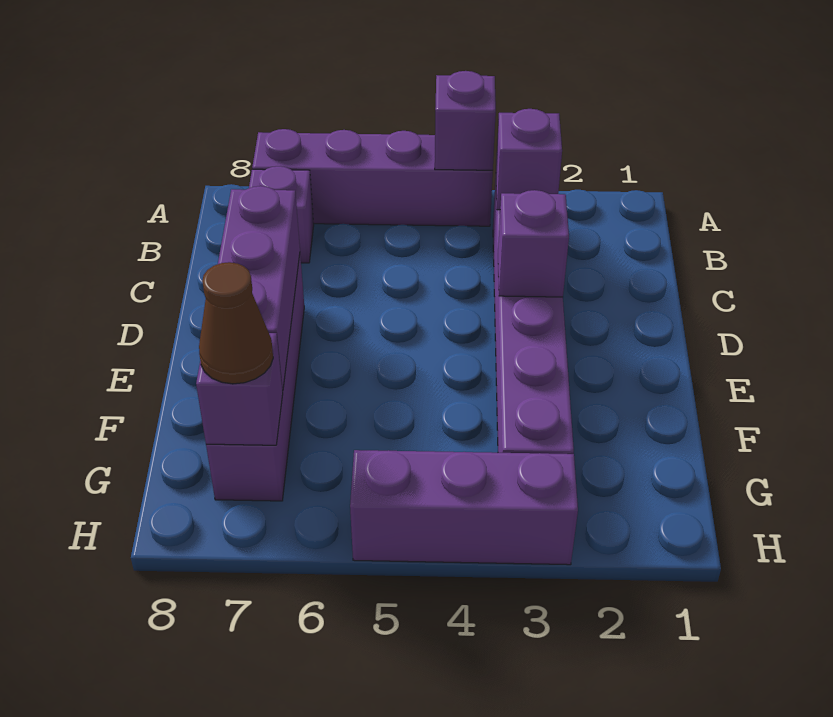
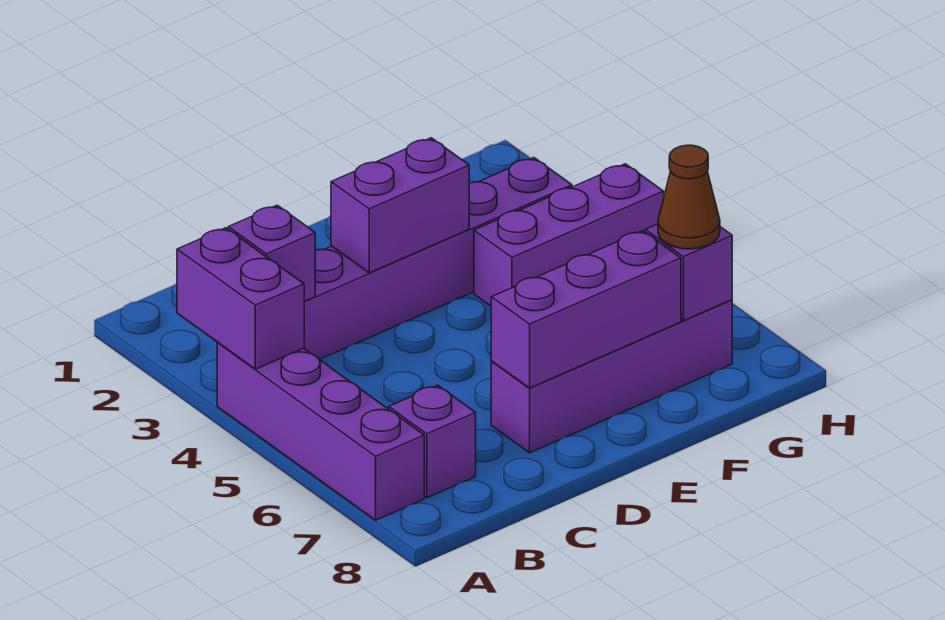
purple brick A4 level 2 -> purple brick A3:A4 level 2
purple brick D3 level 2 -> purple brick D3:E3 level 2
purple brick H3:H5 level 1 -> purple brick F4:H4 level 1

